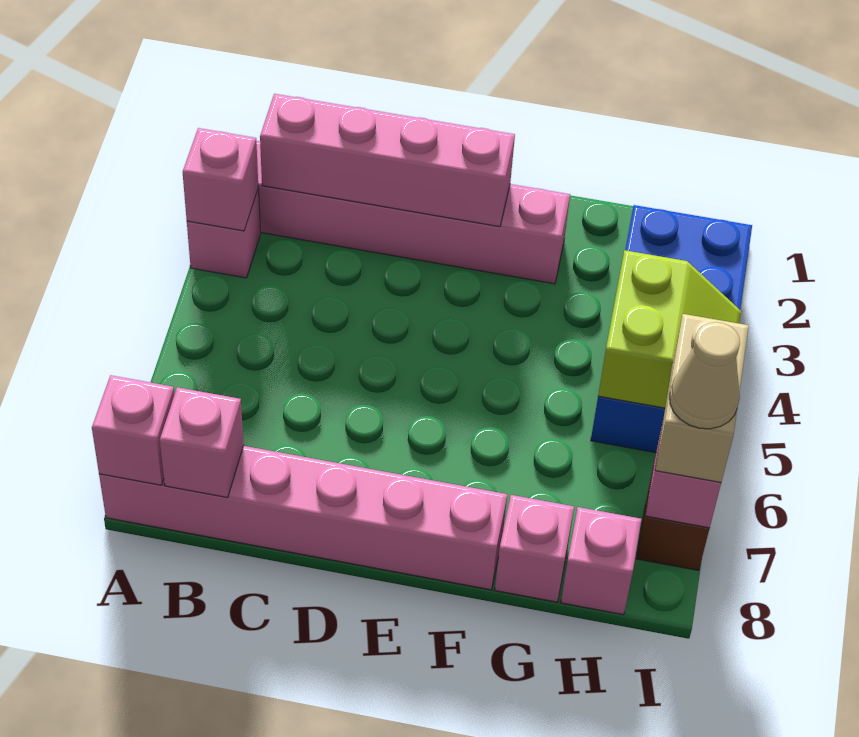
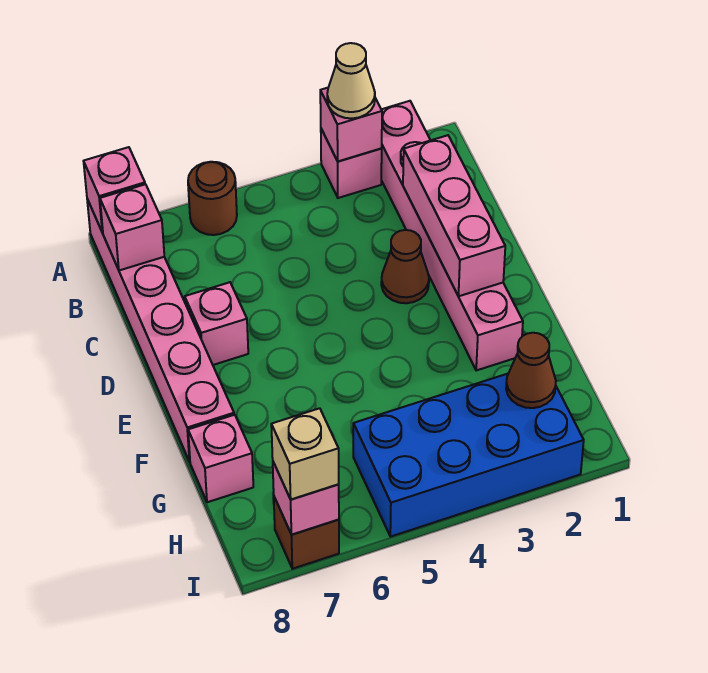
none -> brown round brick A6 level 1
pink brick B2:E2 level 2 -> pink brick C2:E2 level 2
none -> brown cone D3 level 1
none -> brown cone H2 level 2
lime slope H4:I5 level 2 top H -> none
pink brick H8 level 1 -> pink brick D7 level 1
tan brick I6:I7 level 3 -> tan brick I7 level 3
tan cone I7 level 4 -> tan cone A3 level 3

